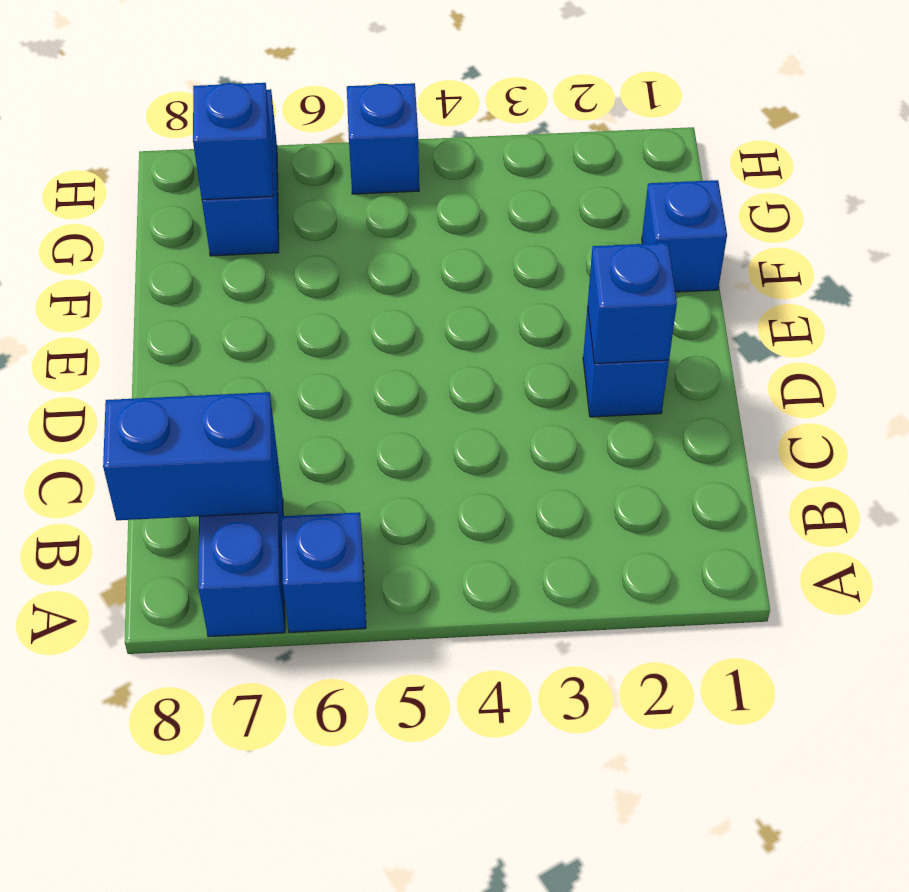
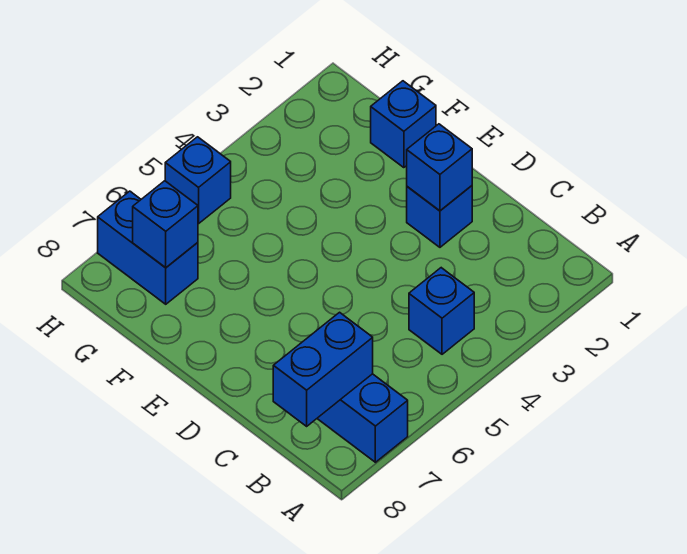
blue brick A6 level 1 -> blue brick B4 level 1

